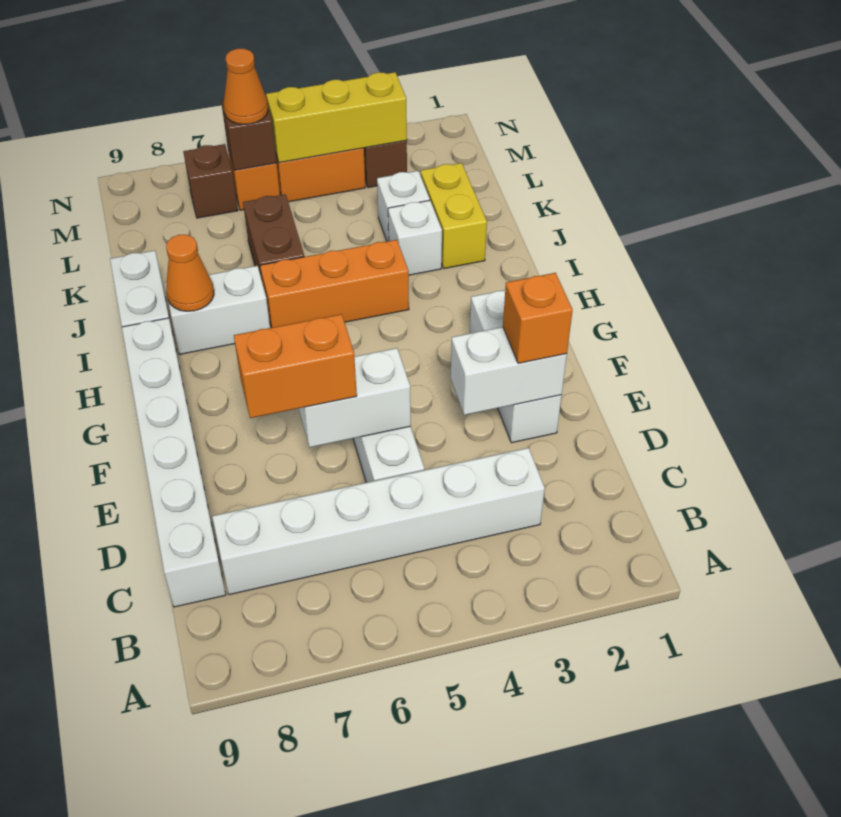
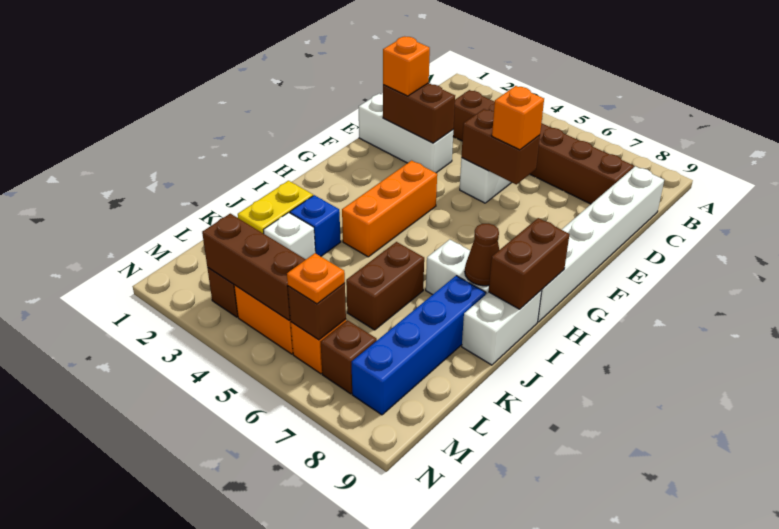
white brick C3:C8 level 1 -> brown brick C3:C8 level 1
white brick E2:G2 level 1 -> white brick E1:E3 level 1
white brick E2:E3 level 2 -> brown brick E2:E3 level 2
white brick E5:E6 level 2 -> brown brick E5:E6 level 2
orange brick E6:E7 level 3 -> orange brick E6 level 3
none -> brown brick H9:I9 level 2
orange brick I4:I6 level 1 -> orange brick G4:I4 level 1
orange cone I8 level 2 -> brown cone I8 level 2
white brick J3 level 1 -> blue brick J3 level 1
none -> blue brick J8:M8 level 1
yellow brick M3:M5 level 2 -> brown brick M3:M5 level 2
orange cone M6 level 3 -> orange plate M6 level 3

